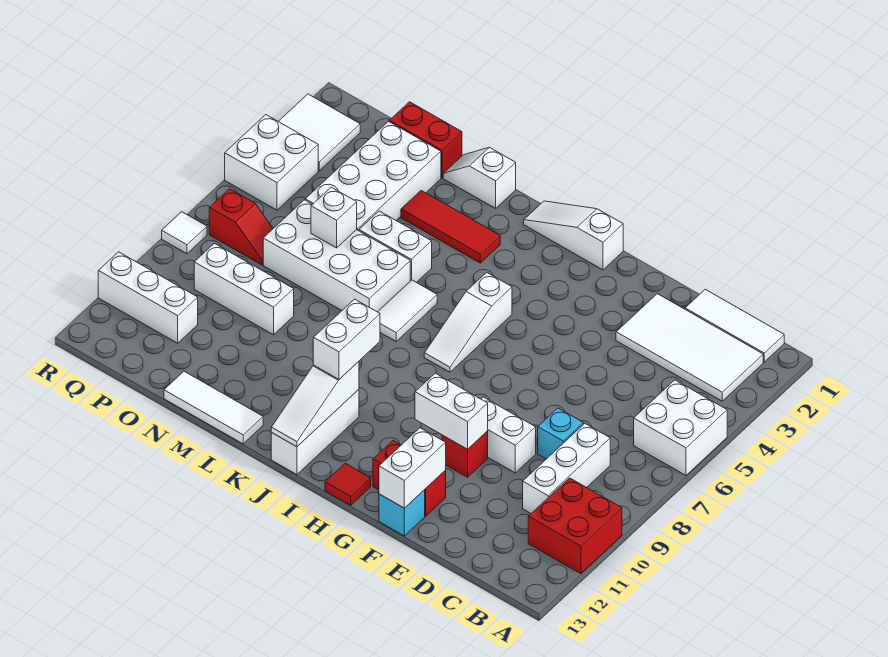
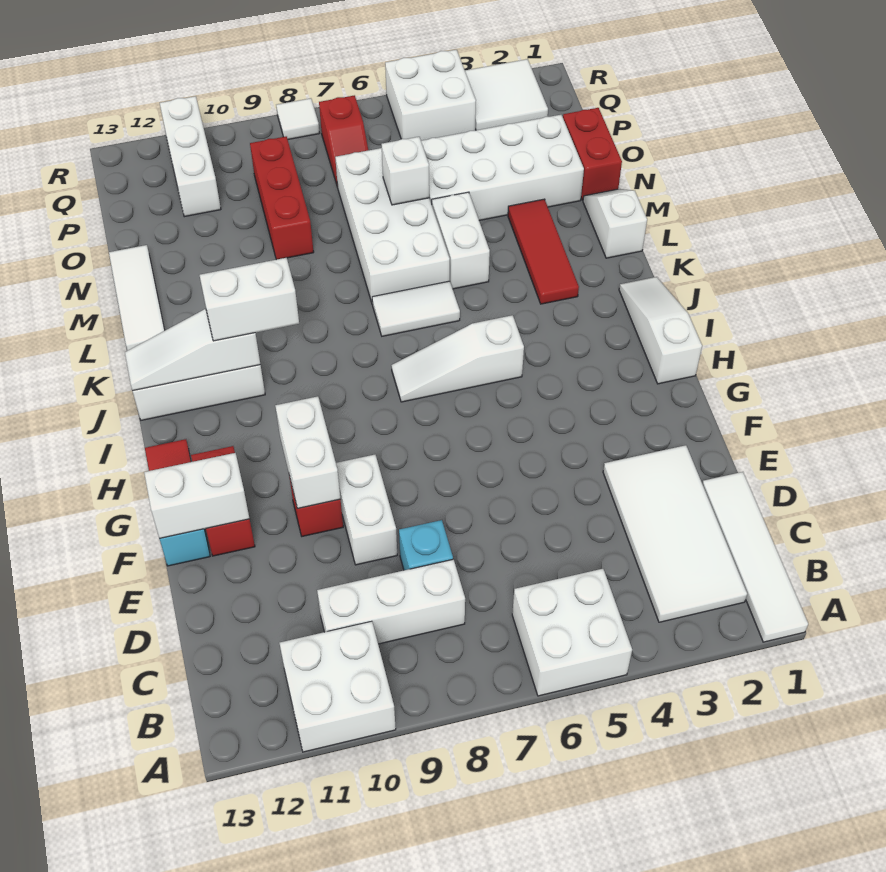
red brick A10:B11 level 1 -> white brick A10:B11 level 1
white tile B1:D1 level 1 -> white tile A1:D1 level 1
white brick N9:P9 level 1 -> red brick N9:P9 level 1

